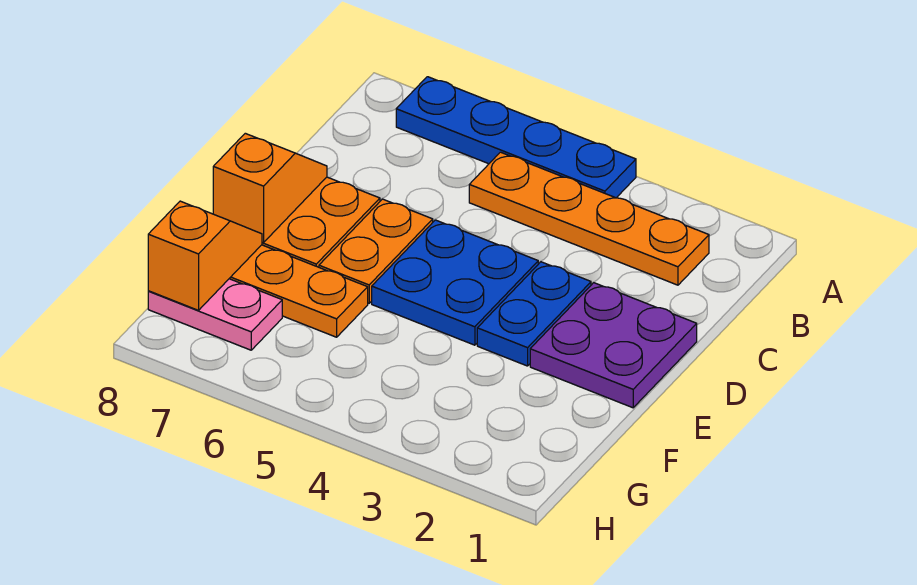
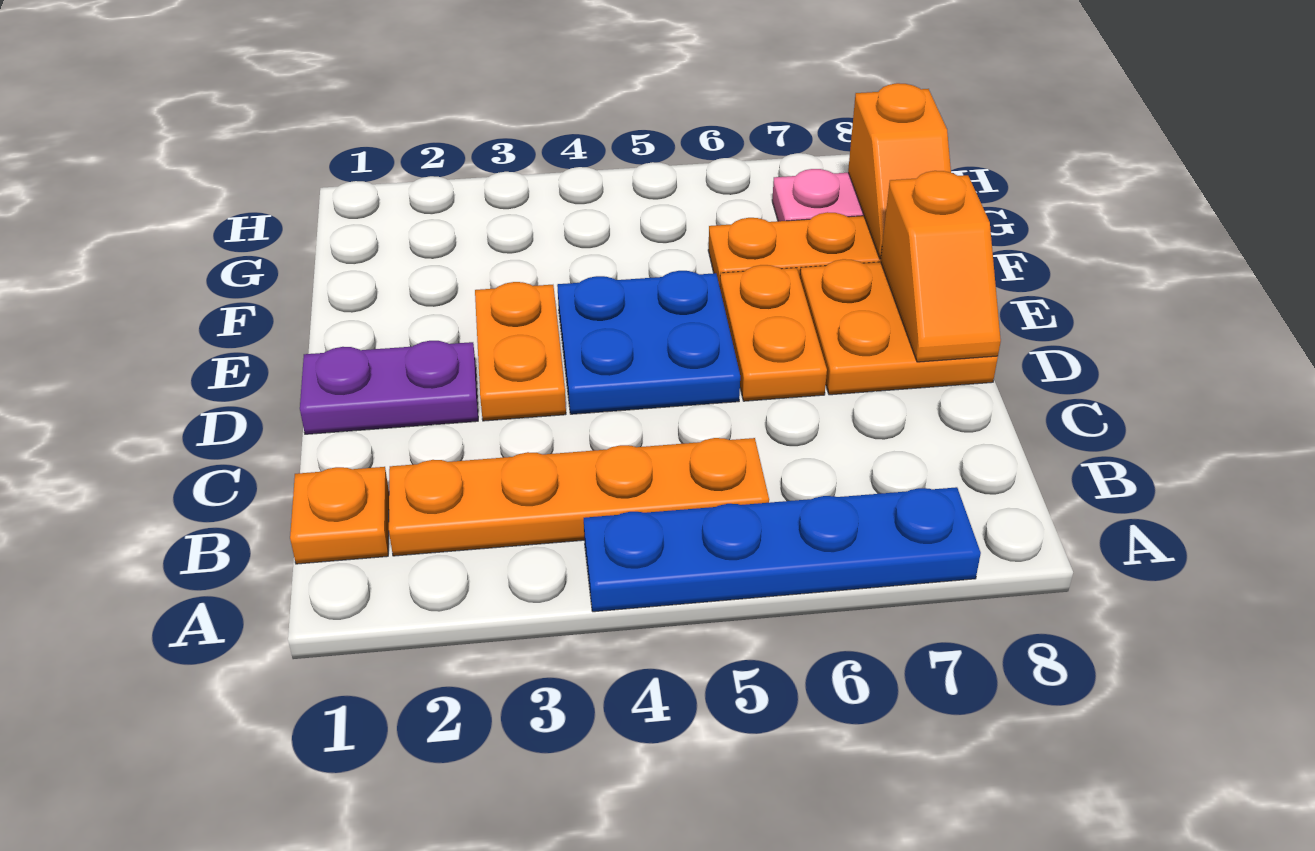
none -> orange plate B1 level 1
purple plate D1:E2 level 1 -> purple plate D1:D2 level 1
blue plate D3:E3 level 1 -> orange plate D3:E3 level 1

